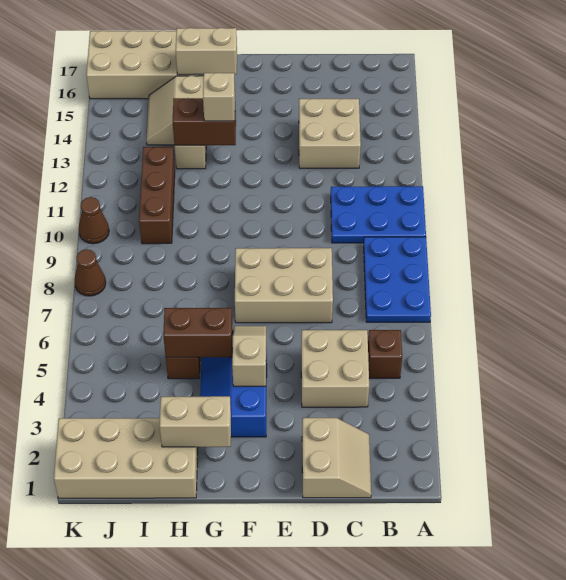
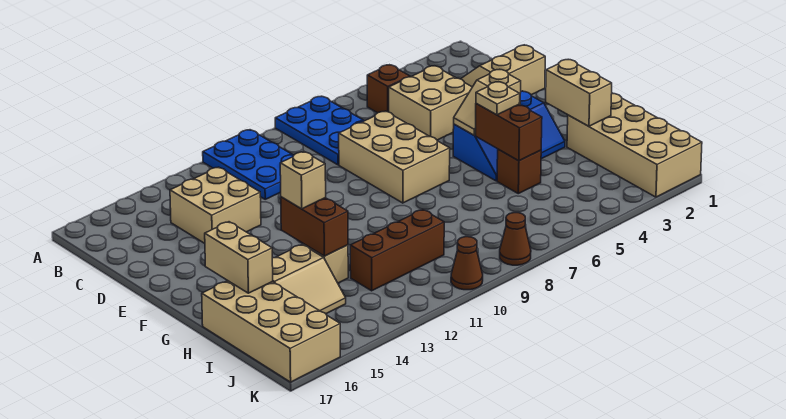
blue plate A7:B9 level 1 -> blue plate A7:C8 level 1
none -> tan plate G5 level 3

